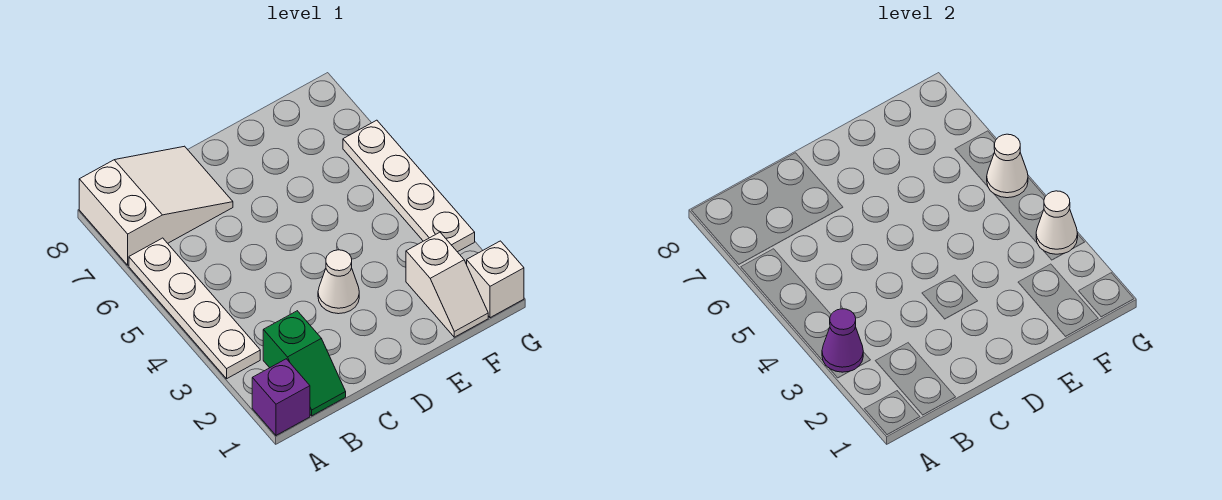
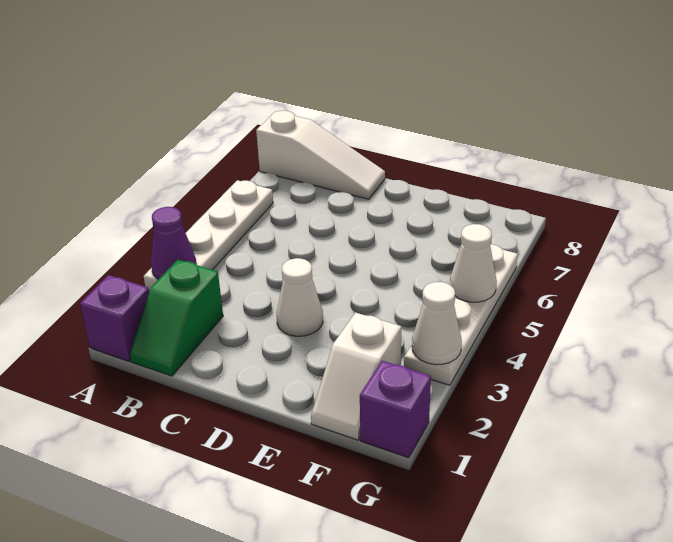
white slope A7:C8 level 1 top A -> white slope A8:C8 level 1 top A
white brick G1 level 1 -> purple brick G1 level 1

